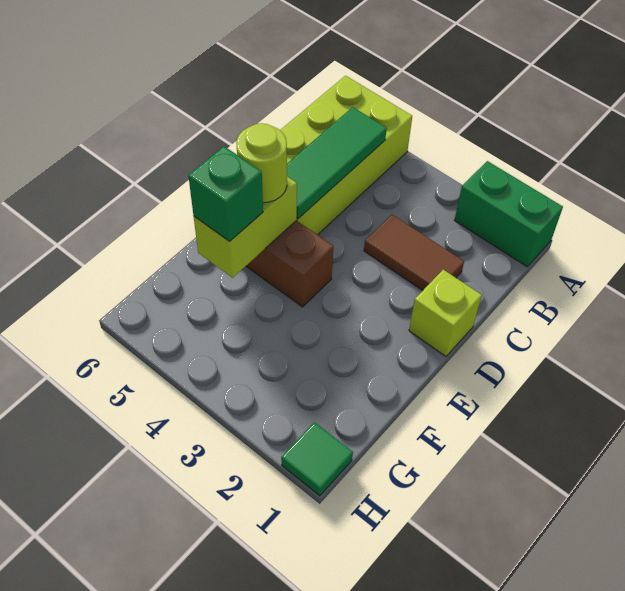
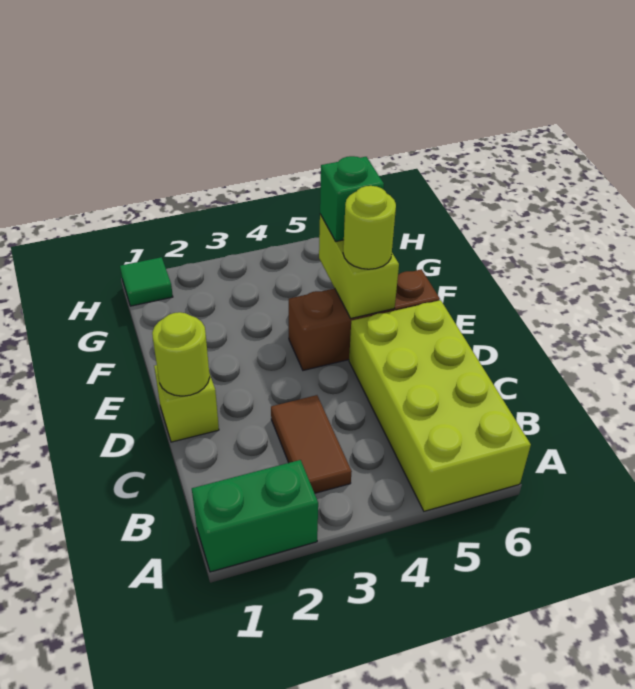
green tile B5:D5 level 2 -> none
brown tile C2:C3 level 1 -> brown tile B3:C3 level 1
none -> lime round brick D1 level 2

